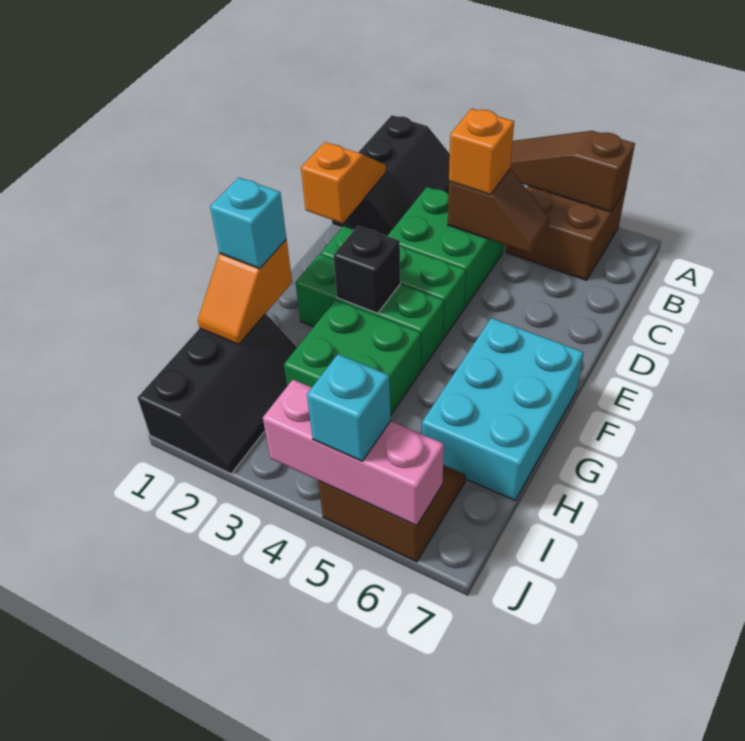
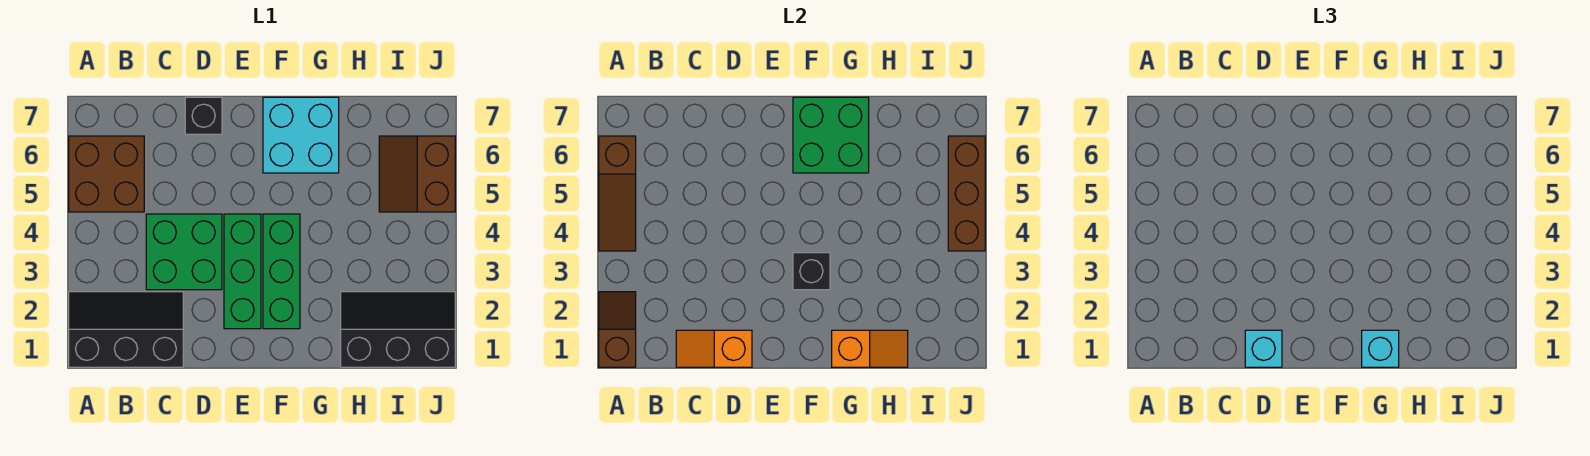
brown slope C4:C5 level 2 top 4 -> brown slope A1:A2 level 2 top 1
orange brick C4 level 3 -> none
none -> black brick D7 level 1
cyan brick F6:H7 level 1 -> cyan brick F6:G7 level 1
green brick G3:H4 level 1 -> green brick F6:G7 level 2
pink brick J4:J6 level 2 -> brown brick J4:J6 level 2
cyan brick J5 level 3 -> cyan brick D1 level 3

